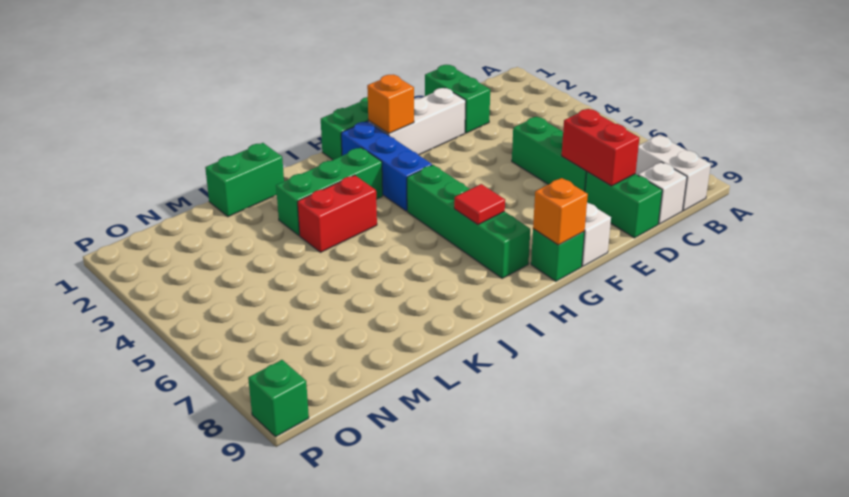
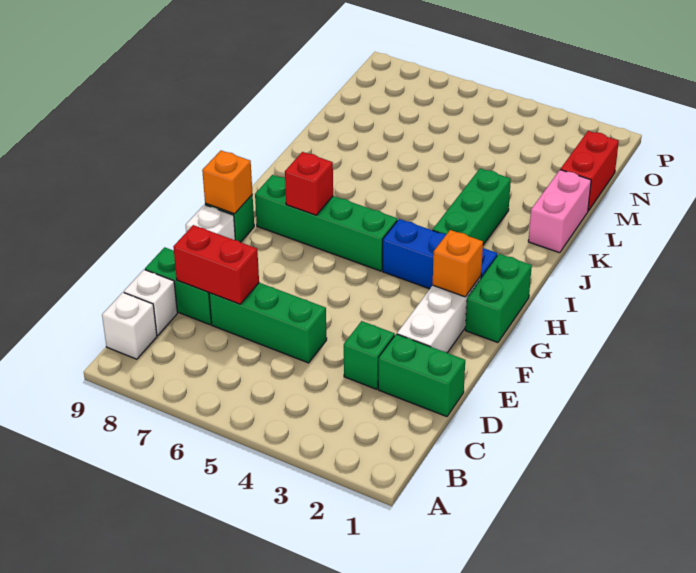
white brick B8:B9 level 1 -> white brick B9 level 1
red tile H7 level 2 -> red brick H7 level 2
red brick J4:K4 level 1 -> red brick M1:N1 level 1
green brick K1:L1 level 1 -> pink brick K1:L1 level 1
green brick P9 level 1 -> green brick D3 level 1

